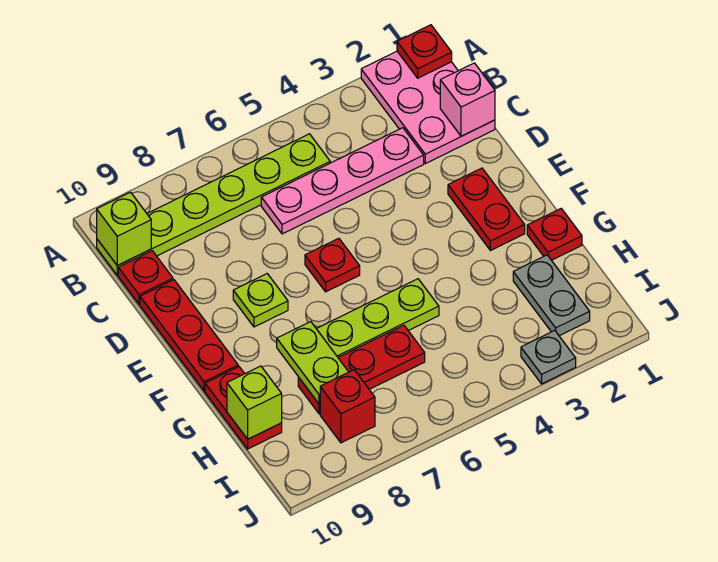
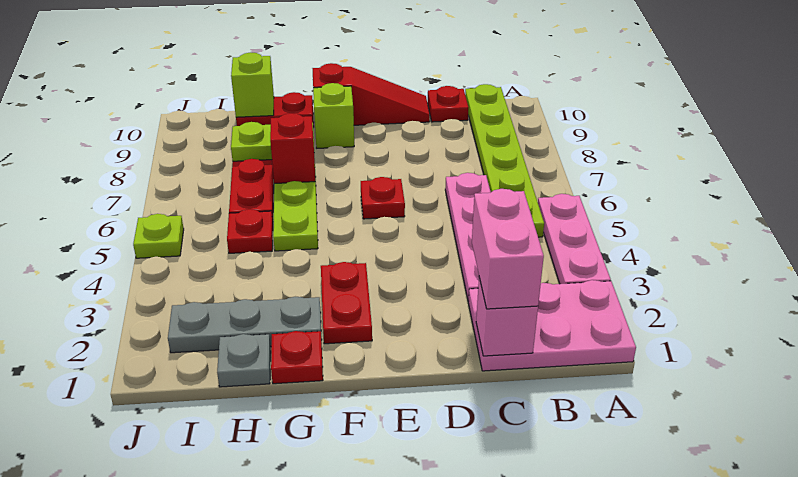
red plate A1 level 2 -> red plate H5 level 1
none -> pink plate A3:A5 level 1
lime brick B10 level 2 -> lime brick F9 level 1
none -> pink brick C1:C2 level 3
red plate D10:F10 level 1 -> red slope D10:F10 level 1 top F
red plate E2:F2 level 1 -> red plate F2:F3 level 1
lime plate E8 level 1 -> lime plate J5 level 1
grey plate H2:I2 level 1 -> grey plate G2:I2 level 1
red brick I8 level 1 -> red brick G7 level 2
grey plate J3 level 1 -> grey plate H1 level 1

